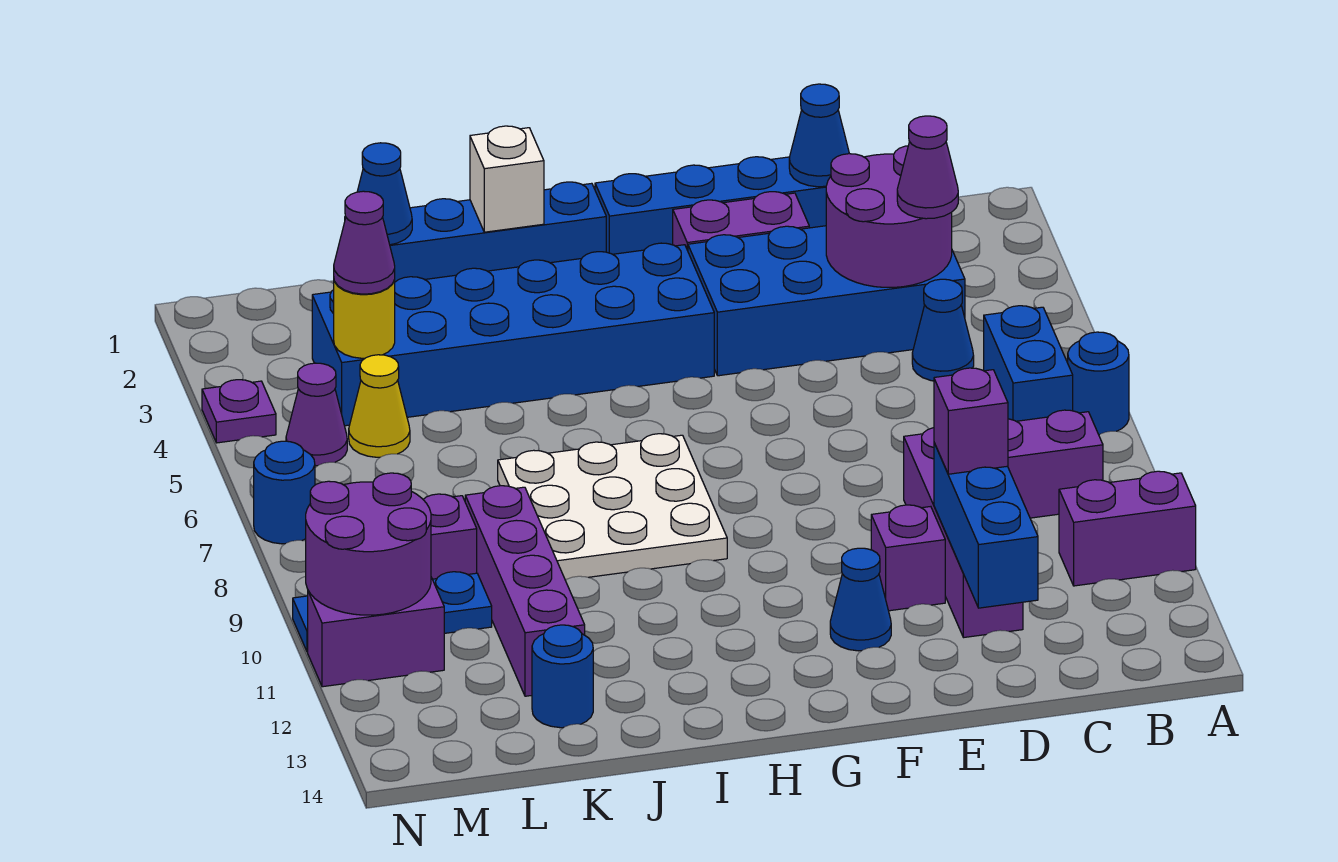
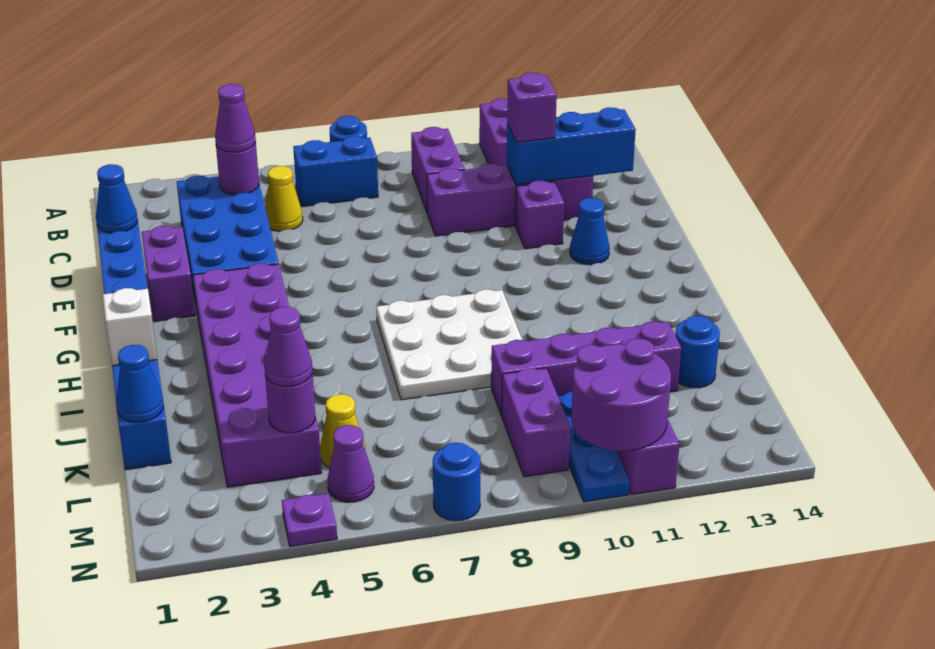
purple round brick C3:D4 level 2 -> purple round brick C4 level 2
blue cone C5 level 1 -> yellow cone C5 level 1
blue brick G3:L4 level 1 -> purple brick G3:L4 level 1
yellow round brick L4 level 2 -> purple round brick L4 level 2

